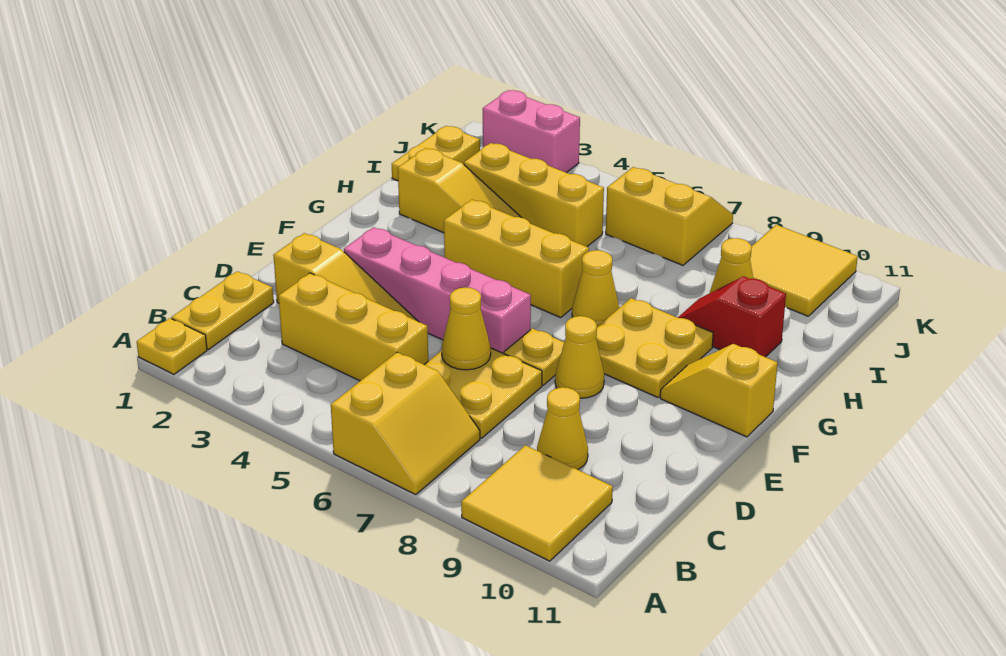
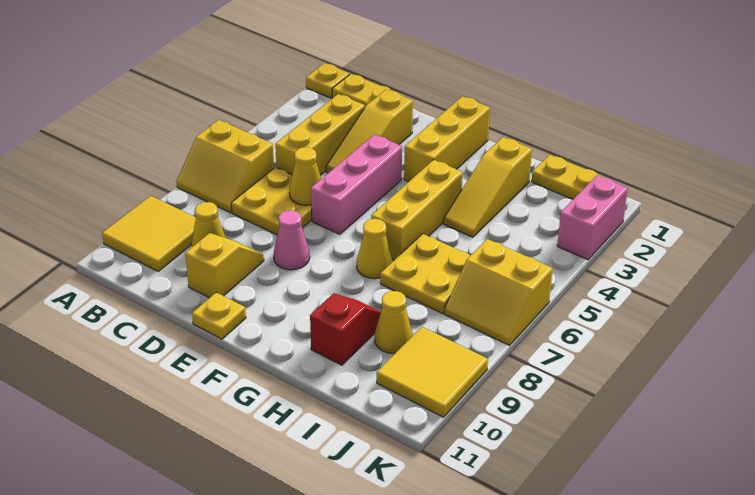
pink brick E3:E6 level 1 -> pink brick E4:E6 level 1
yellow plate E7 level 1 -> yellow plate E11 level 1
yellow cone E8 level 1 -> pink cone E8 level 1
yellow plate F8:G9 level 1 -> yellow plate H6:I7 level 1
yellow slope F10:F11 level 1 top 11 -> yellow slope D9:D10 level 1 top 10
yellow brick I3:I5 level 1 -> yellow brick F1:F3 level 1
yellow slope J6:K7 level 1 top J -> yellow slope J6:K7 level 1 top 6

